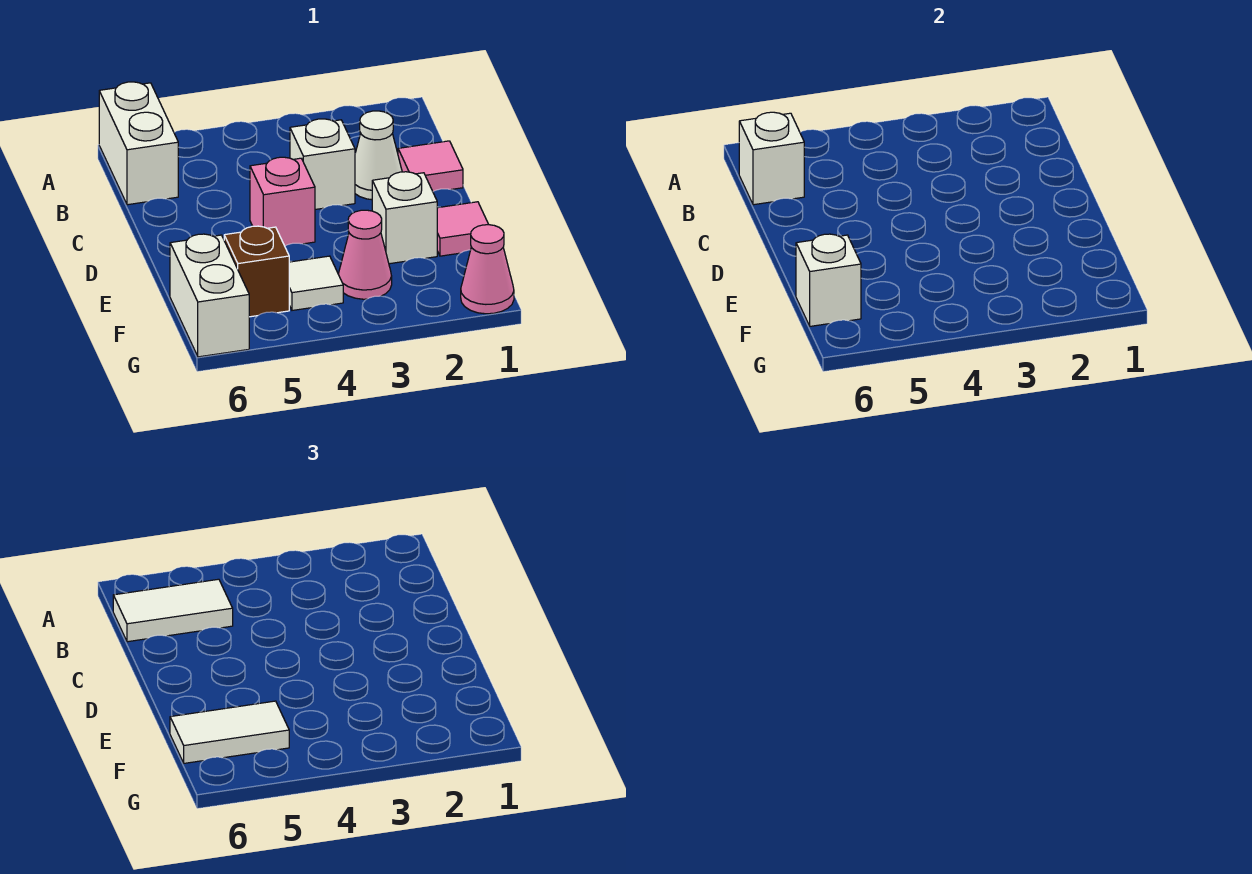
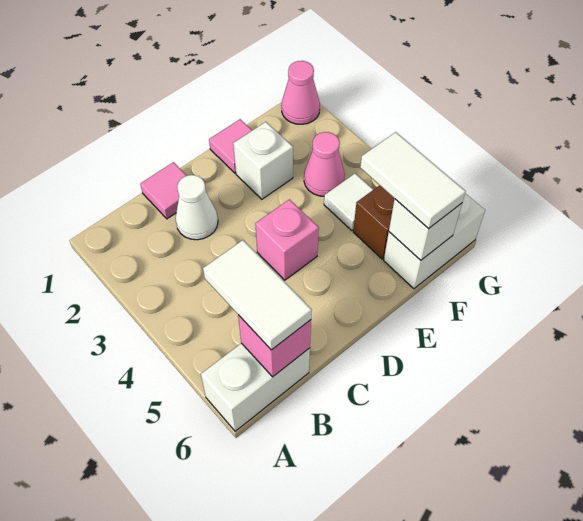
white brick B6 level 2 -> pink brick B6 level 2
white brick C3 level 1 -> none

